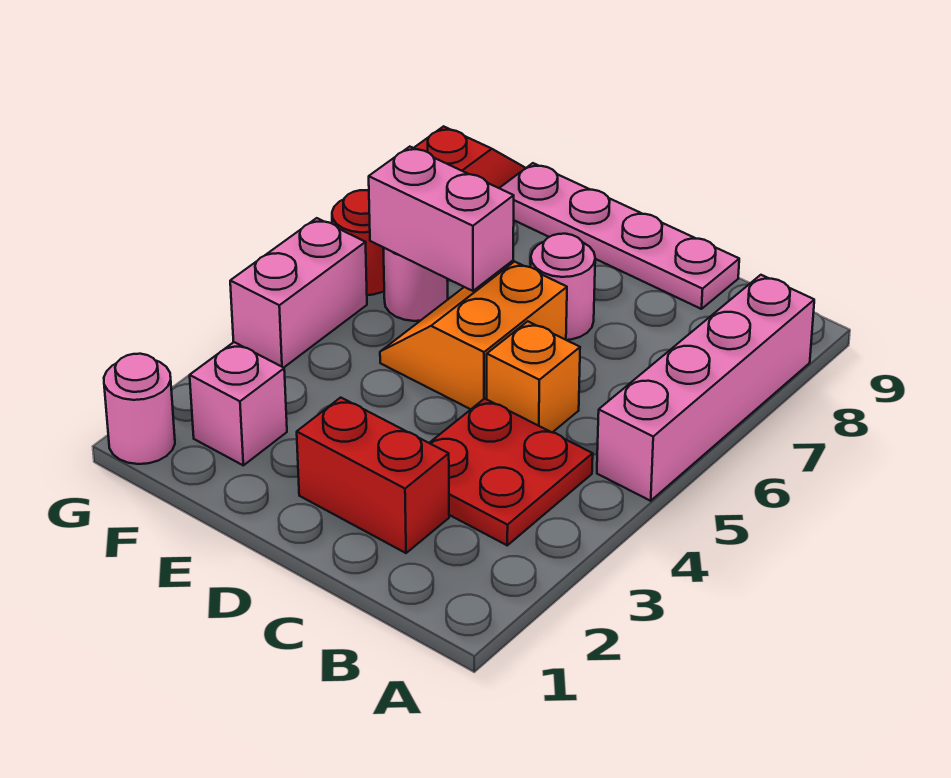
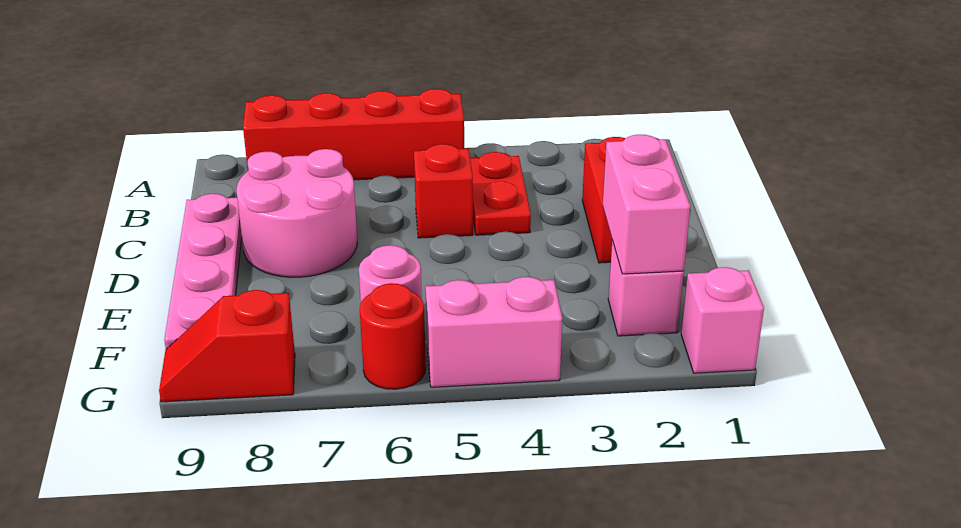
pink brick A5:A8 level 1 -> red brick A5:A8 level 1
red plate B3:C4 level 1 -> red plate B4:C4 level 1
orange brick C5 level 1 -> red brick C5 level 1
orange slope D5:E6 level 1 top D -> none
pink round brick D7 level 1 -> pink round brick C7:D8 level 1
pink brick E6:F6 level 2 -> pink brick E2:F2 level 2
pink round brick G1 level 1 -> pink brick G1 level 1

